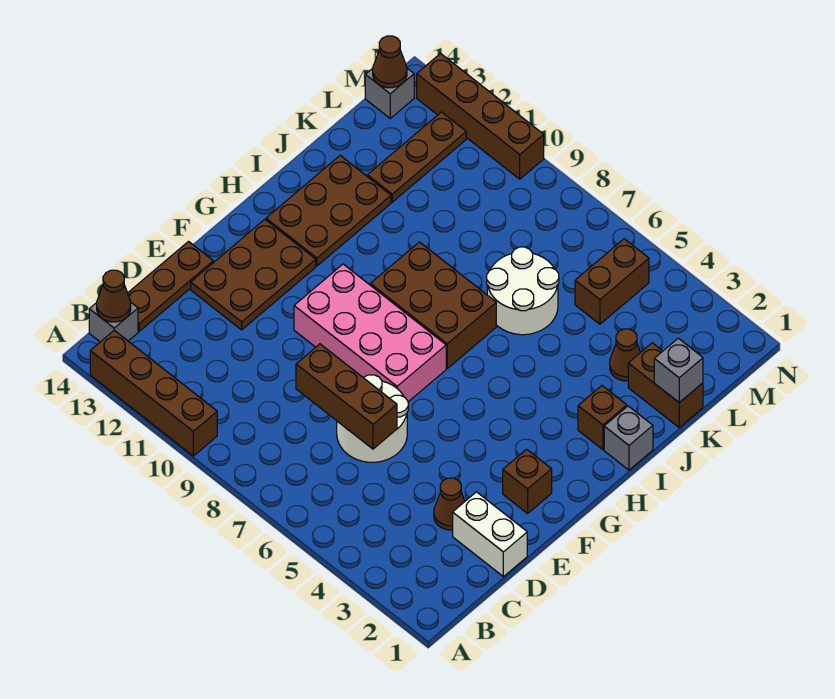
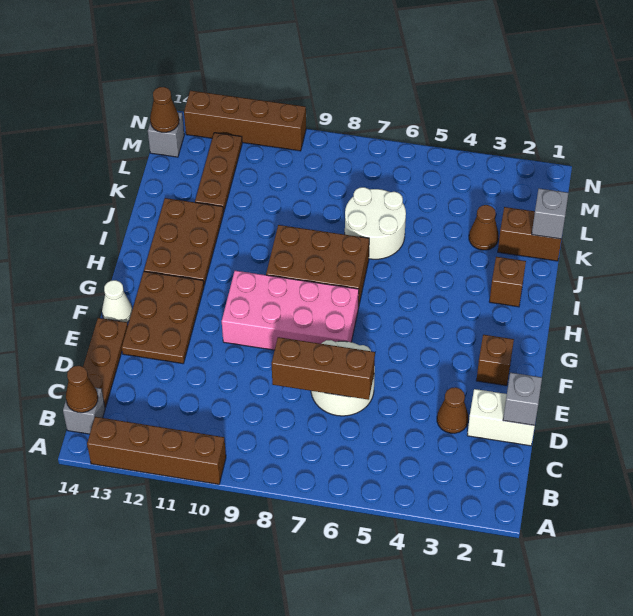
none -> white cone F14 level 1
grey brick I1 level 1 -> grey brick D1 level 2
brown brick L5:M5 level 1 -> none

